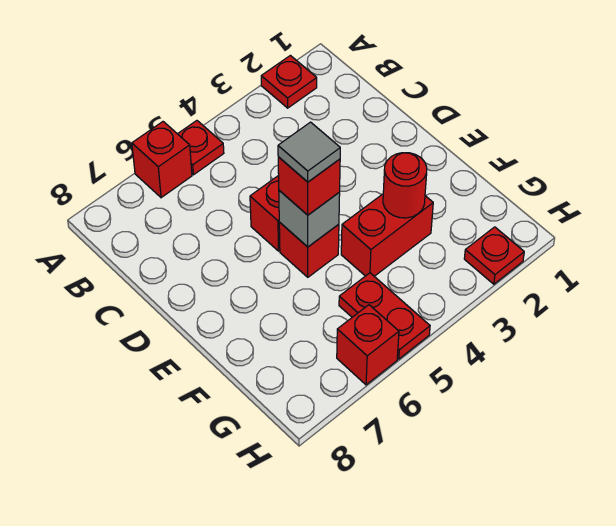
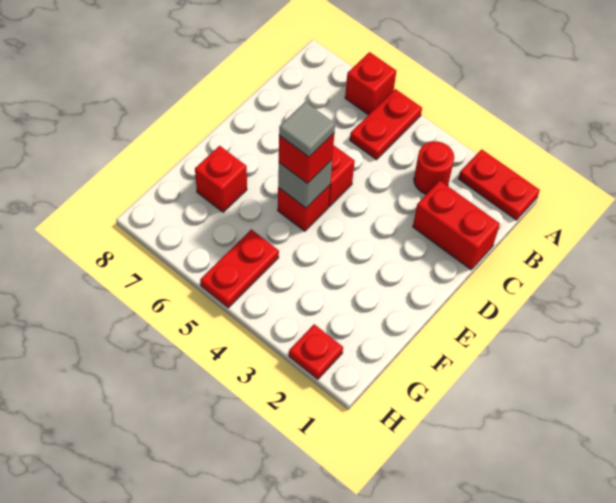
red plate A2 level 1 -> red plate A1:A2 level 1
red plate A5 level 1 -> red plate A5:B5 level 1
red brick F3:F4 level 1 -> red brick C1:C2 level 1
red round brick F3 level 2 -> red round brick B3 level 1
red brick H6 level 1 -> red brick F7 level 1

